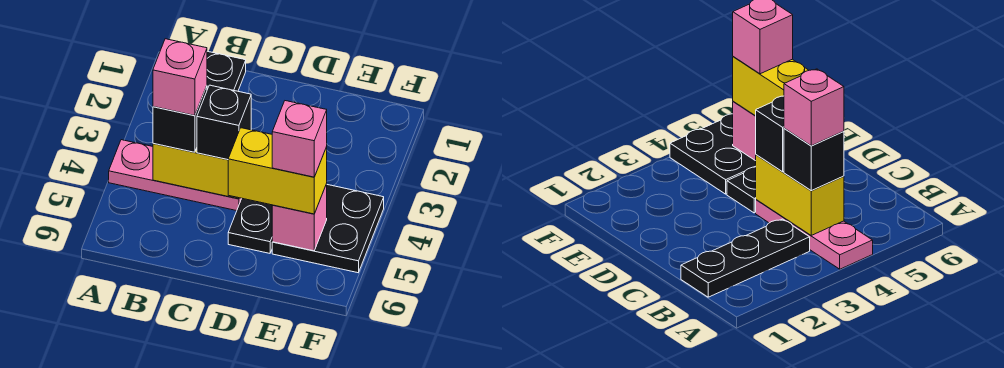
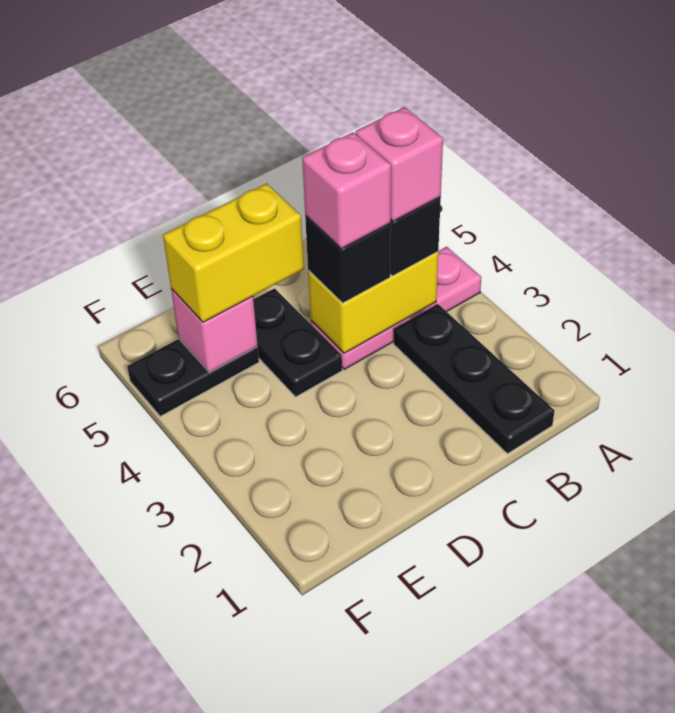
black plate E4:F5 level 1 -> black plate E5:F5 level 1
pink brick E5 level 4 -> pink brick C4 level 4

